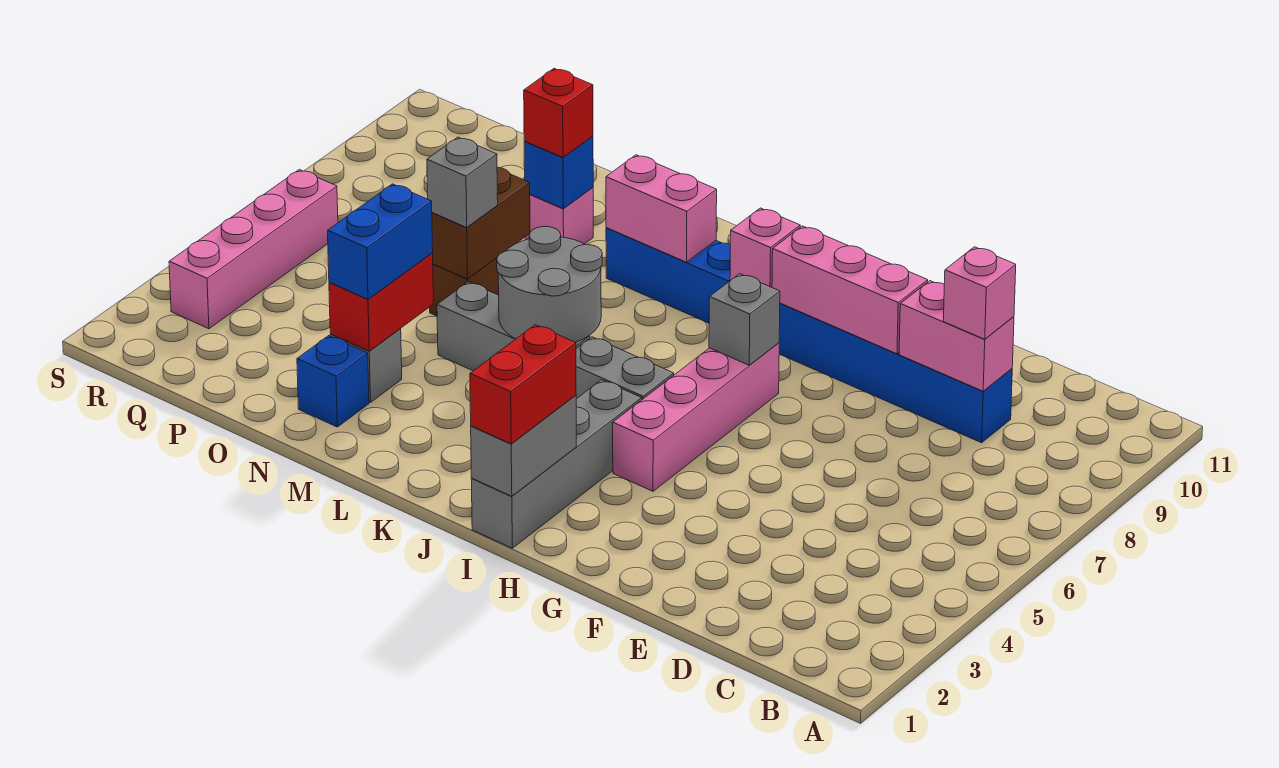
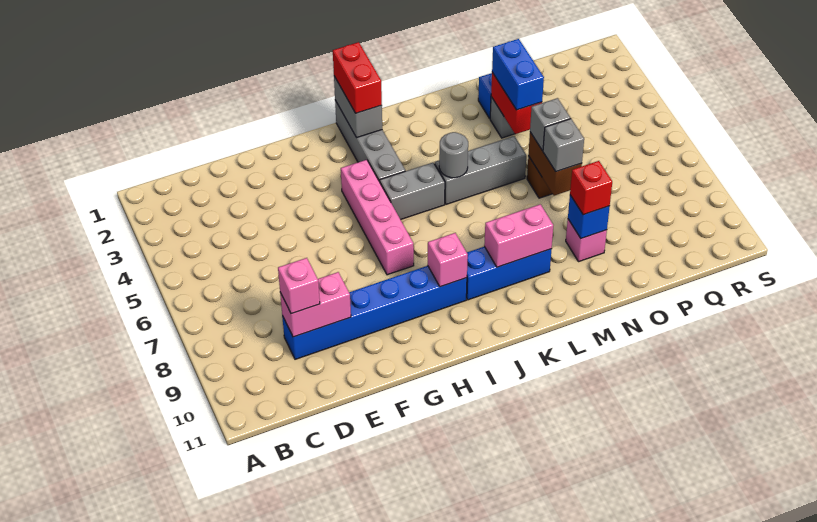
pink brick F9:H9 level 2 -> none
grey brick H7 level 2 -> grey brick N7 level 3
grey round brick K5:L6 level 2 -> grey round brick K5 level 2
pink brick R3:R6 level 1 -> none

